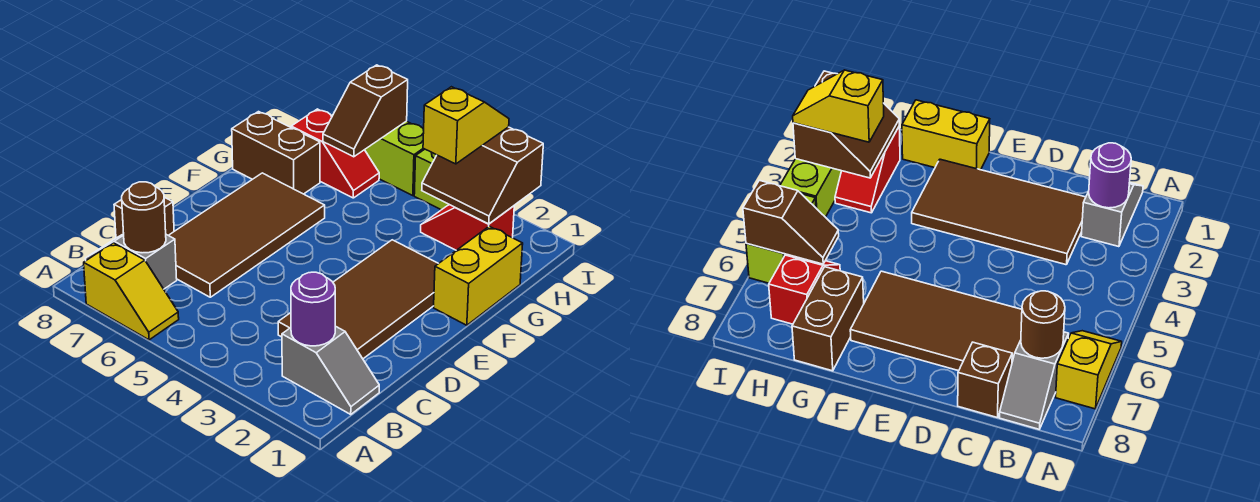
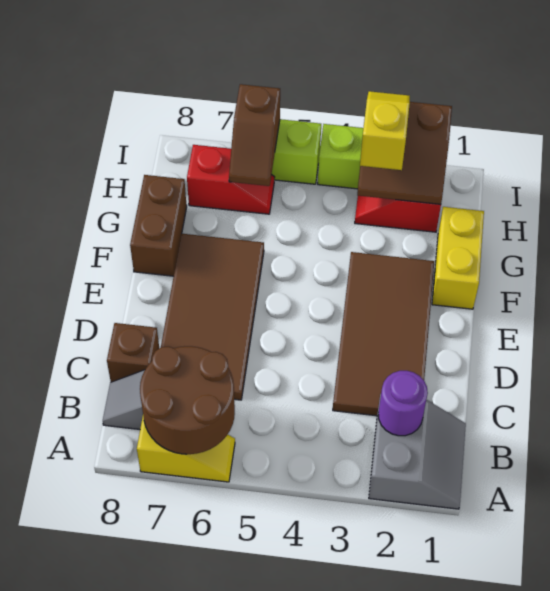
grey slope B1:B2 level 1 top 2 -> grey slope A1:B2 level 1 top 2
brown round brick B7 level 2 -> brown round brick A6:B7 level 2
brown brick G7:G8 level 1 -> brown brick F8:G8 level 1

